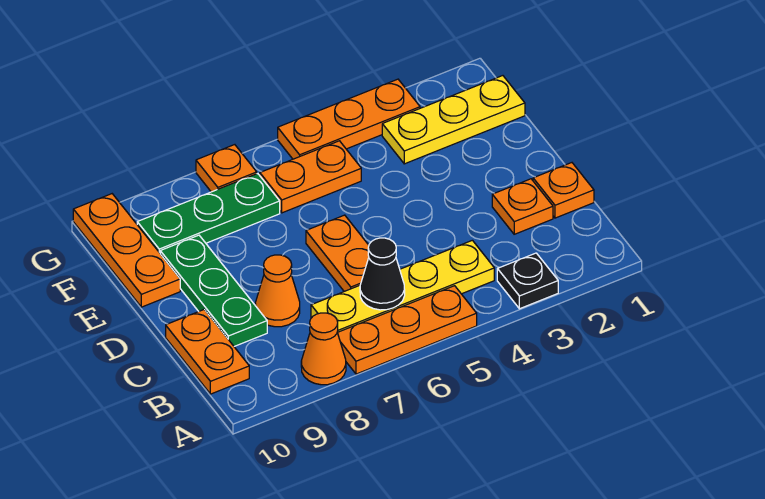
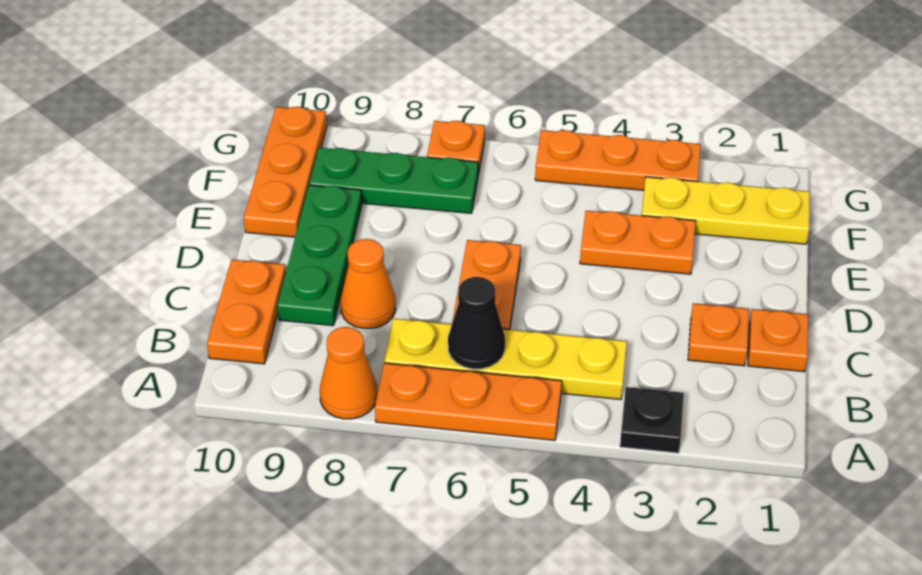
orange plate F5:F6 level 1 -> orange plate E3:E4 level 1

